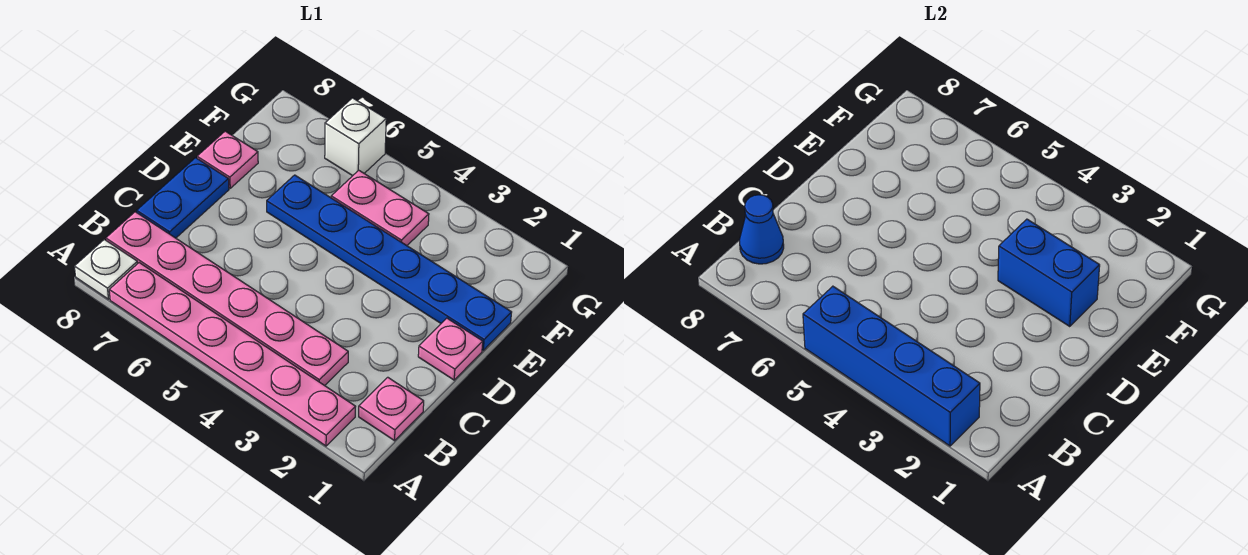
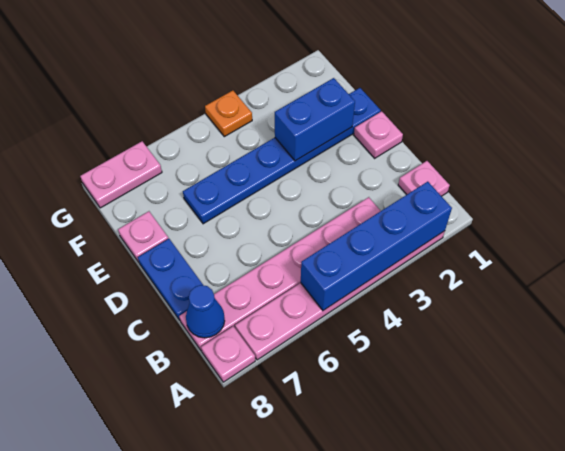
white plate A8 level 1 -> pink plate A8 level 1
pink plate F4:F5 level 1 -> pink plate G7:G8 level 1
none -> orange plate G4 level 1
white brick G6 level 1 -> none

